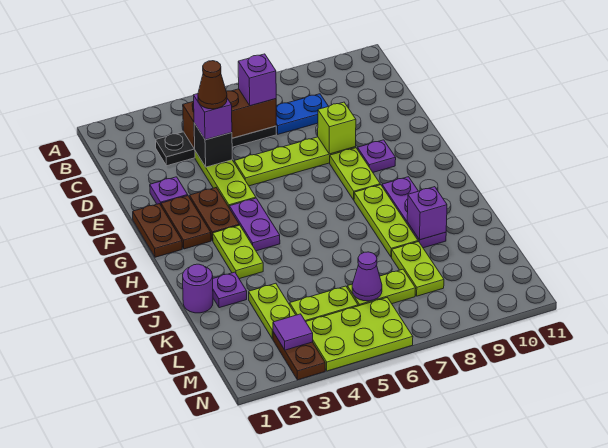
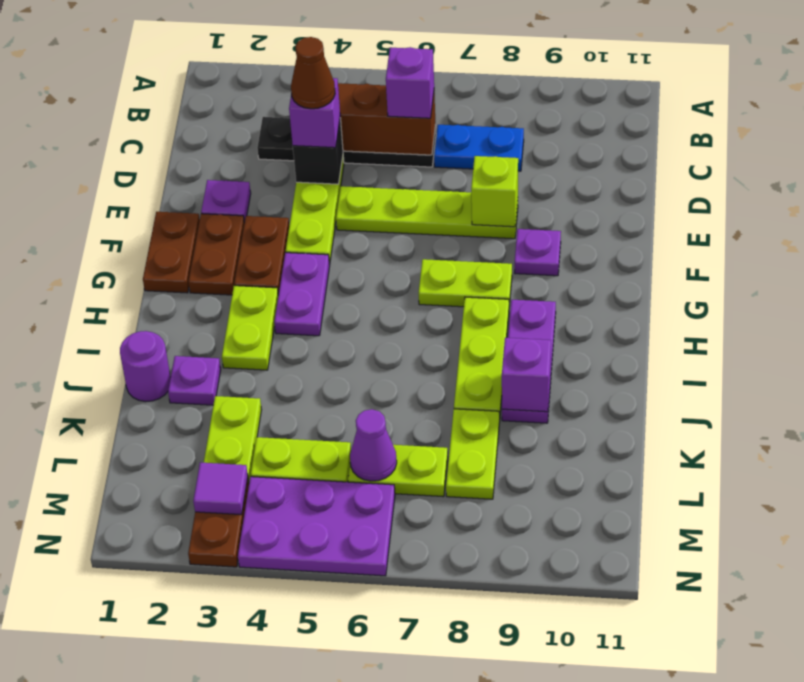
lime plate F8:G8 level 1 -> lime plate G7:G8 level 1
lime plate M4:N6 level 1 -> purple plate M4:N6 level 1

